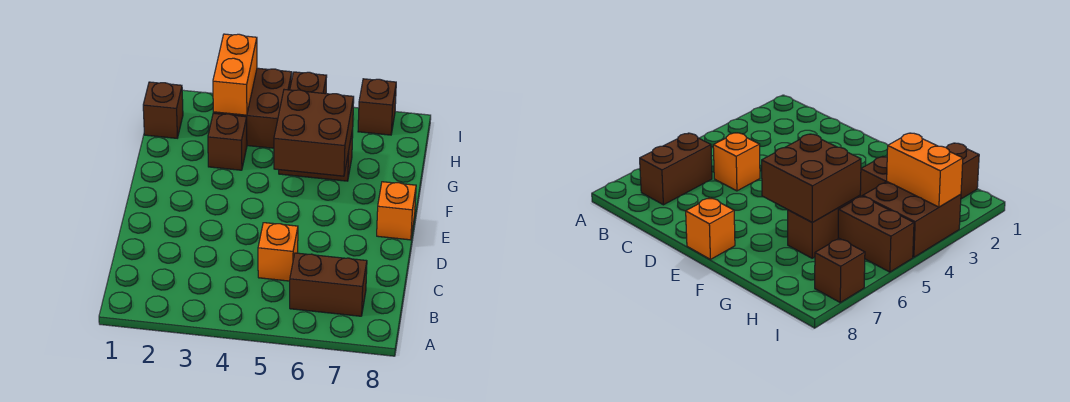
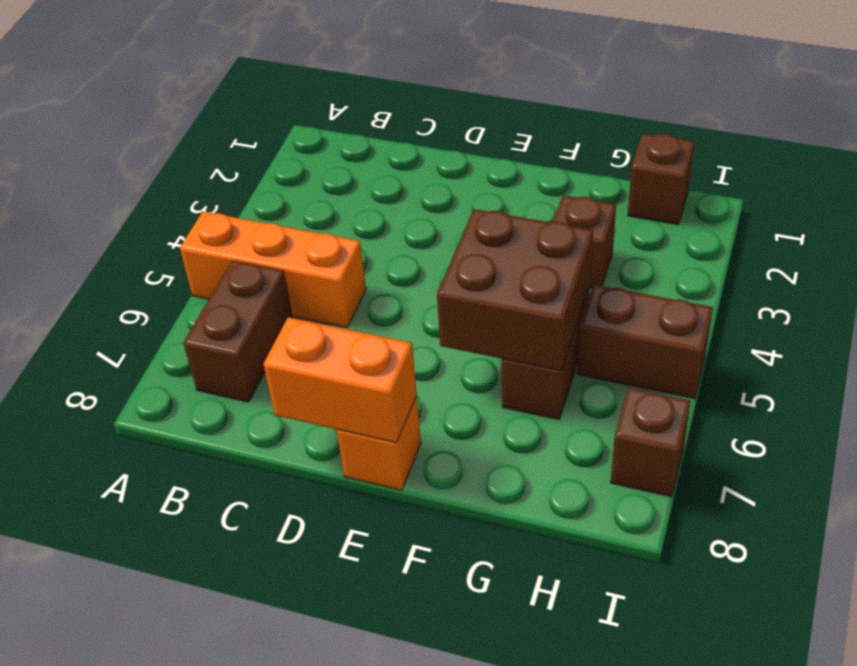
orange brick C5 level 1 -> orange brick A5:C5 level 1
brown brick H3:I4 level 1 -> none
orange brick H3:I3 level 2 -> orange brick D8:E8 level 2

